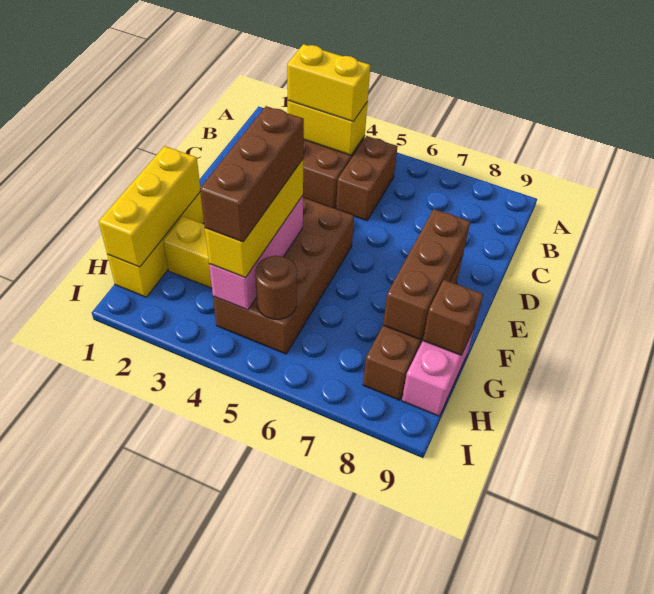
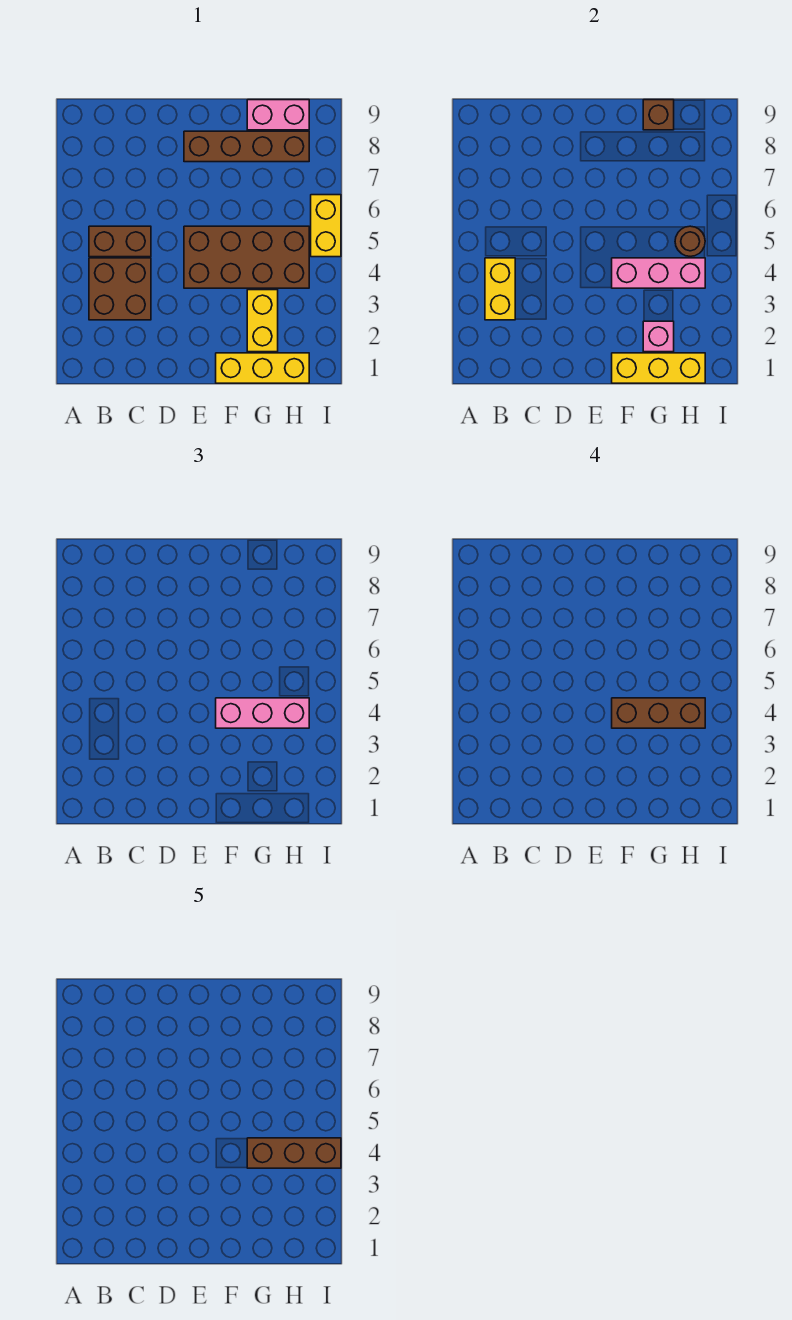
yellow brick B3:B4 level 3 -> yellow brick I5:I6 level 1
brown brick E8:G8 level 2 -> brown brick G4:I4 level 5
yellow brick F4:H4 level 3 -> pink brick F4:H4 level 3
none -> pink brick G2 level 2

